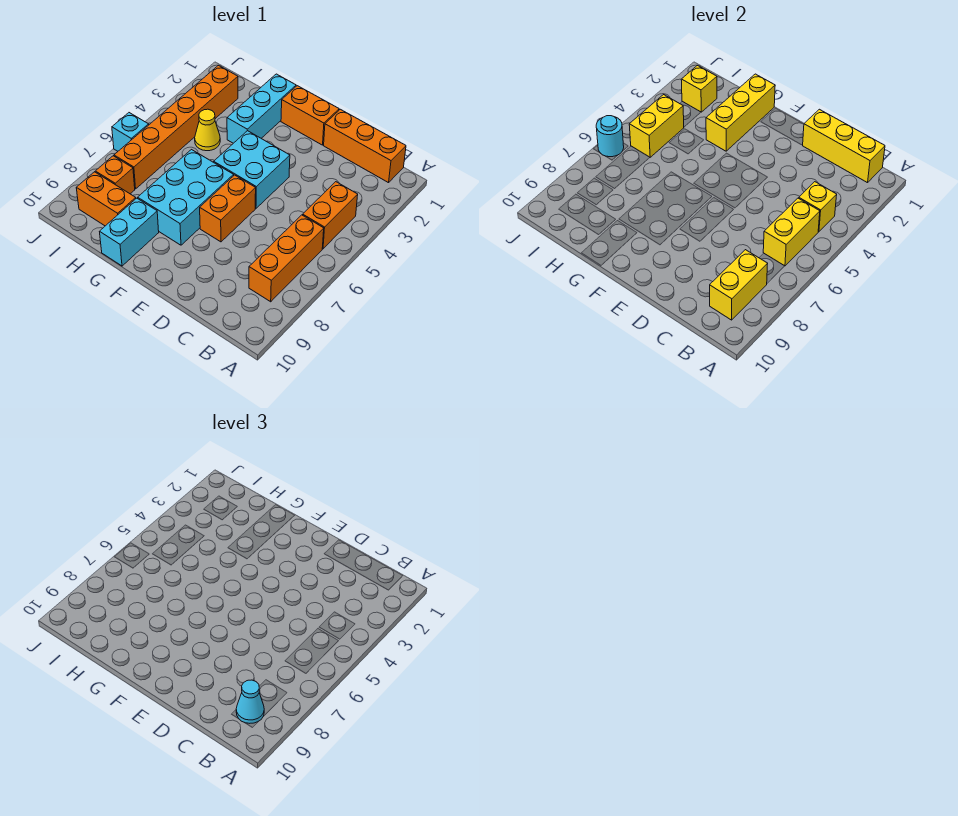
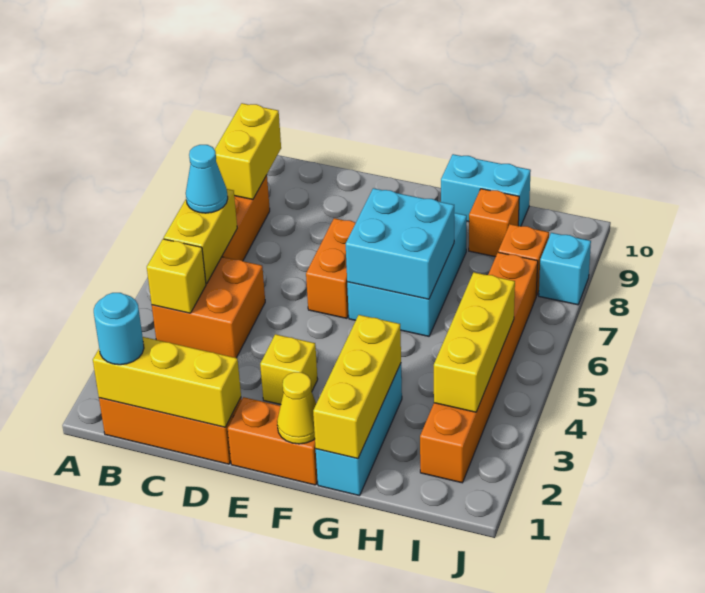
orange brick B4:B5 level 1 -> orange brick B4:C5 level 1
cyan cone B9 level 3 -> cyan cone B6 level 3
cyan brick E4:F5 level 1 -> cyan brick F6:G7 level 2
cyan brick G9:G10 level 1 -> cyan brick G10:H10 level 1
yellow cone H4 level 1 -> yellow cone F1 level 2
orange brick H9:I9 level 1 -> orange brick H9 level 1
yellow brick I2 level 2 -> yellow brick E3 level 1
yellow brick I4:I5 level 2 -> yellow brick I3:I5 level 2
cyan brick J6 level 1 -> cyan brick J8 level 1
cyan round brick J6 level 2 -> cyan round brick B1 level 3

